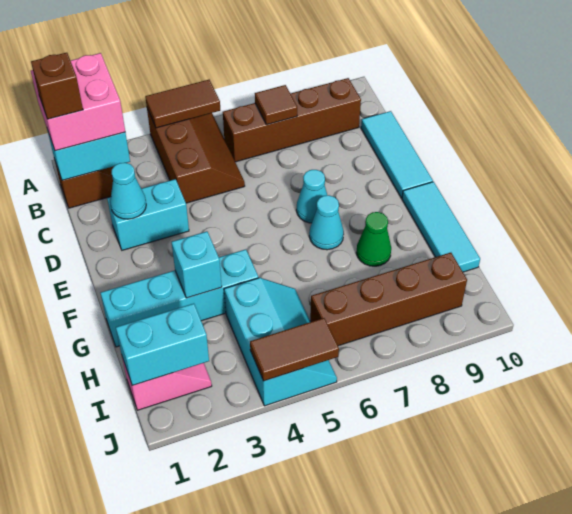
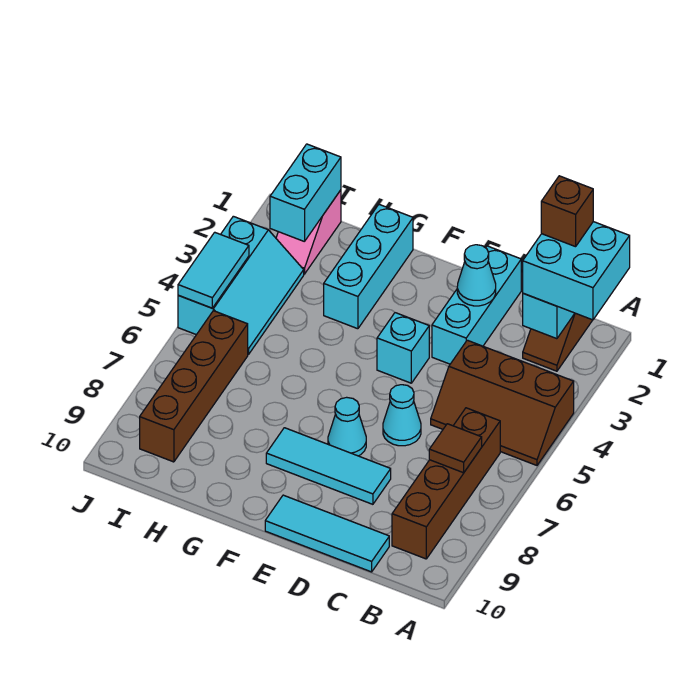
pink brick A1:B2 level 3 -> cyan brick A1:B2 level 3
brown tile A4:A5 level 2 -> none
cyan brick D2:D3 level 1 -> cyan brick D1:D3 level 1
cyan cone F7 level 1 -> cyan cone D6 level 1
cyan tile F10:H10 level 1 -> cyan tile D8:F8 level 1
cyan brick G1:G4 level 1 -> cyan brick G1:G3 level 1
cyan brick G3 level 2 -> cyan brick E4 level 1
green cone G8 level 1 -> none
cyan slope H4:J5 level 1 top 4 -> cyan slope I3:J5 level 1 top J
brown tile J4:J5 level 2 -> cyan tile J4:J5 level 2

